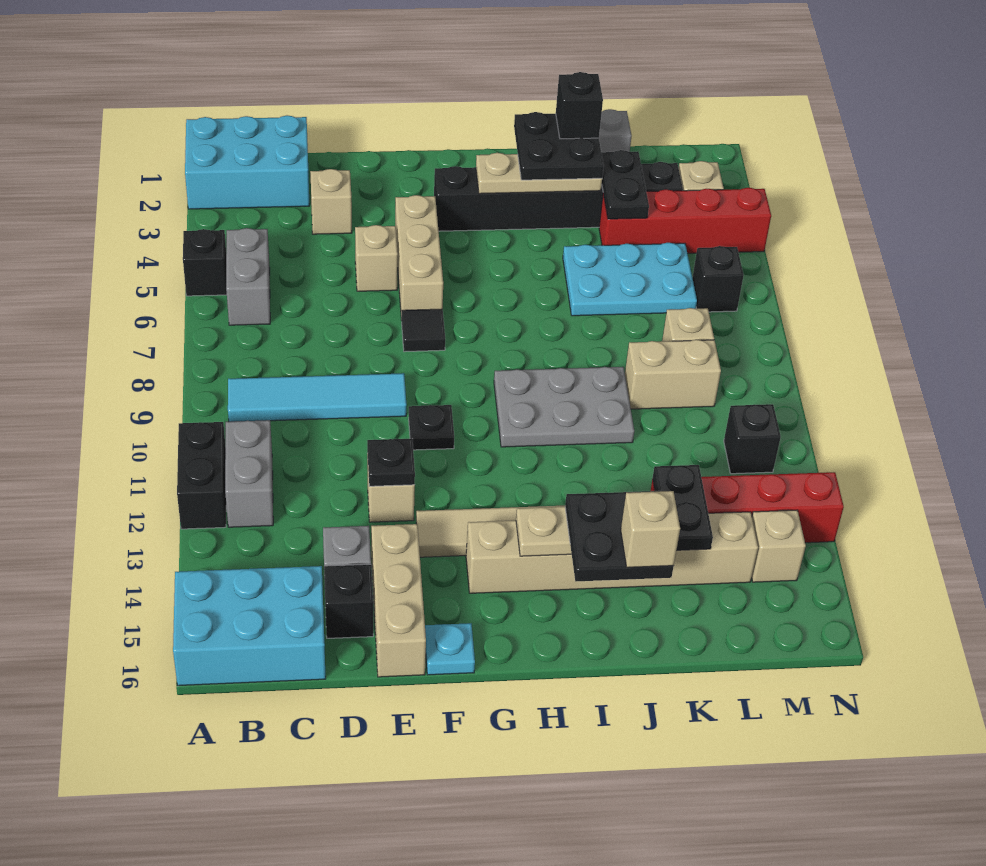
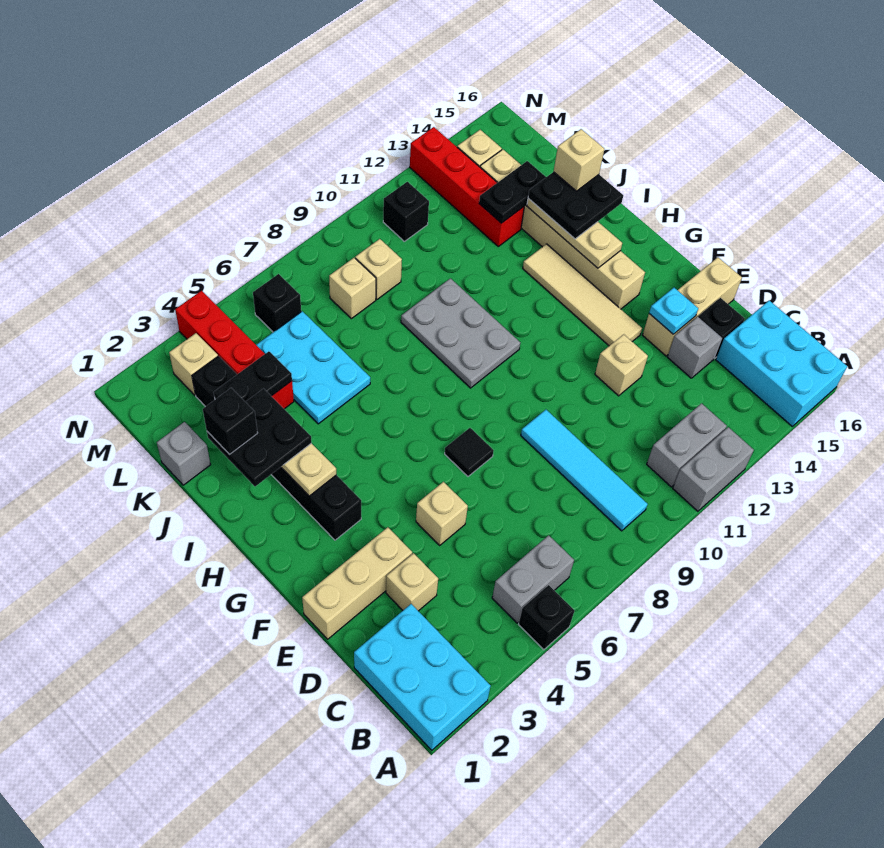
black brick A11:A12 level 1 -> grey brick A11:A12 level 1
black plate E12 level 2 -> none
tan brick F4:F6 level 1 -> tan brick E1:E3 level 1
black plate F10 level 1 -> none
cyan plate F16 level 1 -> cyan plate E14 level 2
tan brick K9:L9 level 1 -> tan brick L9 level 1

